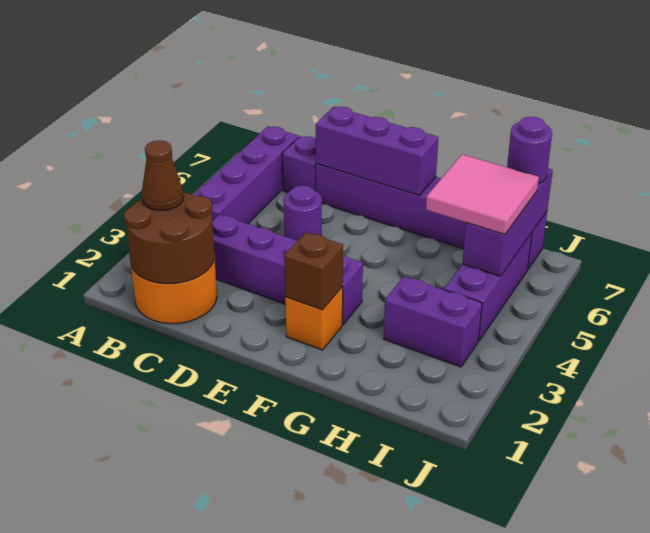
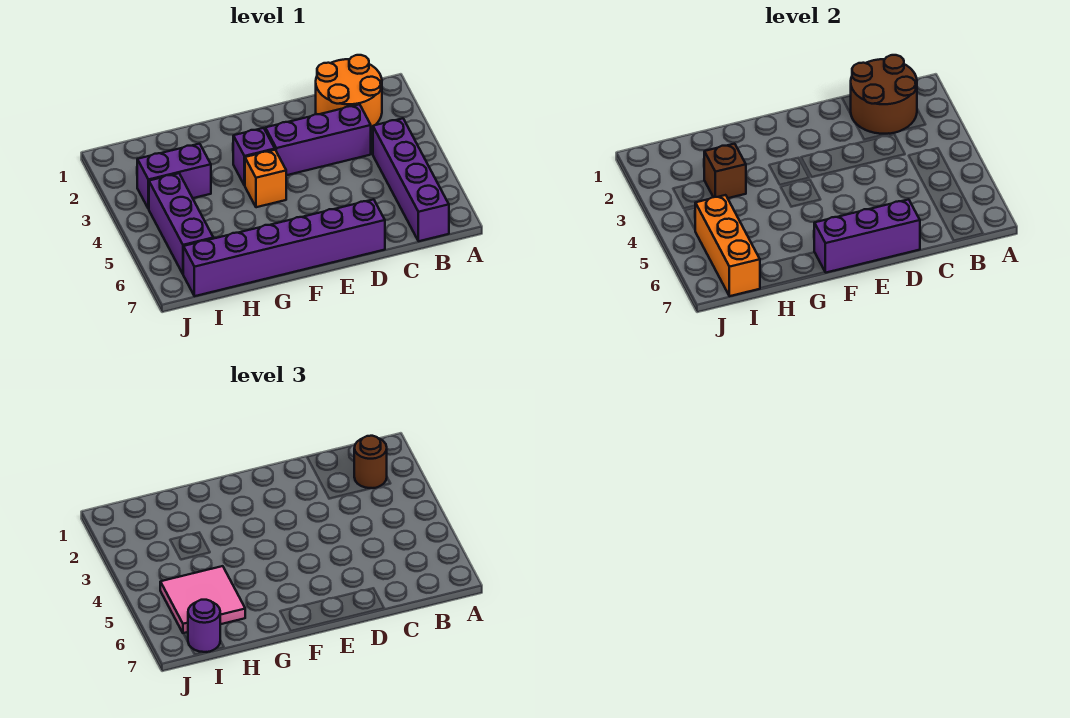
brown cone B2 level 3 -> brown round brick B2 level 3
purple brick C7 level 1 -> none
purple round brick D5 level 1 -> none
orange brick F2 level 1 -> orange brick F4 level 1
brown brick F2 level 2 -> brown brick H3 level 2
purple brick I5:I7 level 2 -> orange brick I5:I7 level 2

